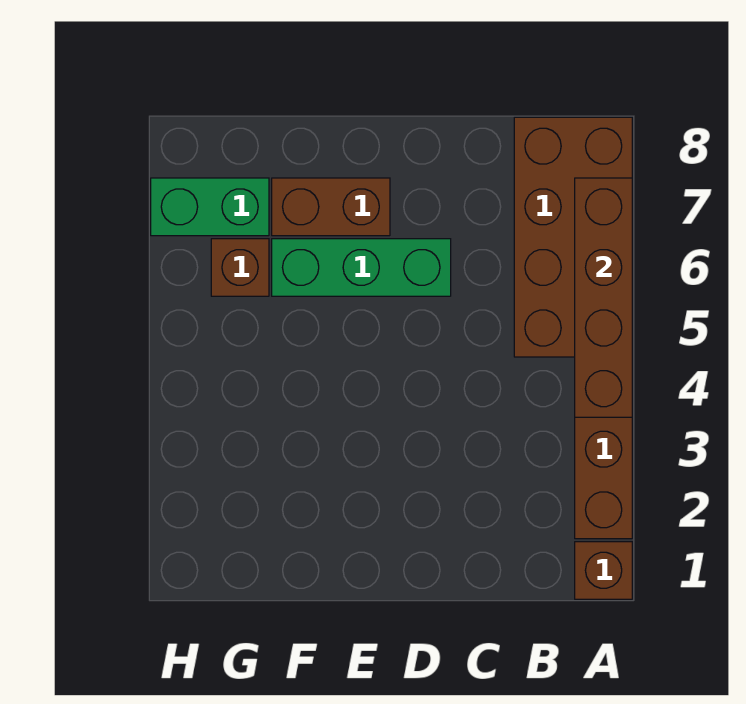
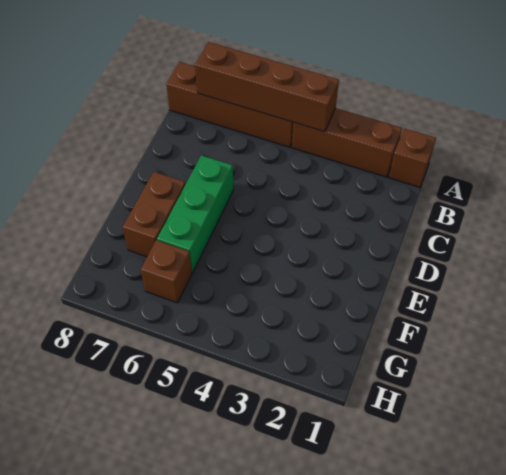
brown brick A5:B8 level 1 -> brown brick A5:A8 level 1
green brick G7:H7 level 1 -> none

